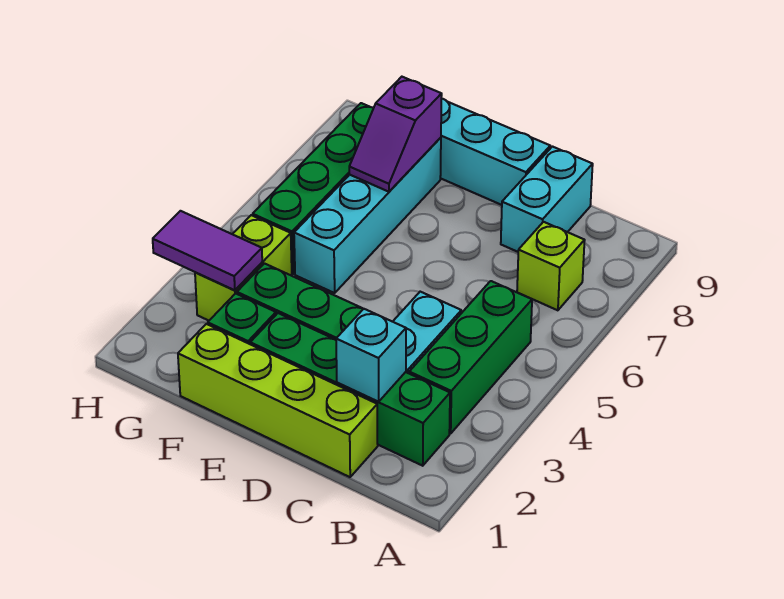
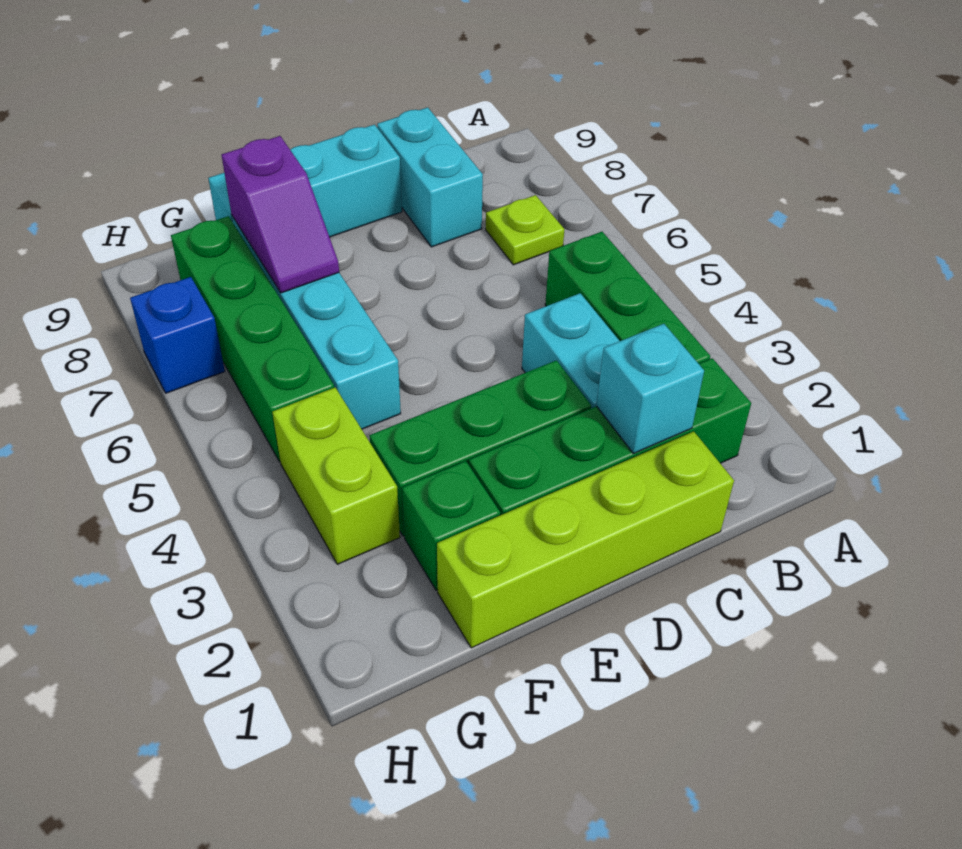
lime brick B7 level 1 -> lime plate B7 level 1
purple tile G3:H3 level 2 -> none
none -> blue brick H7 level 1

